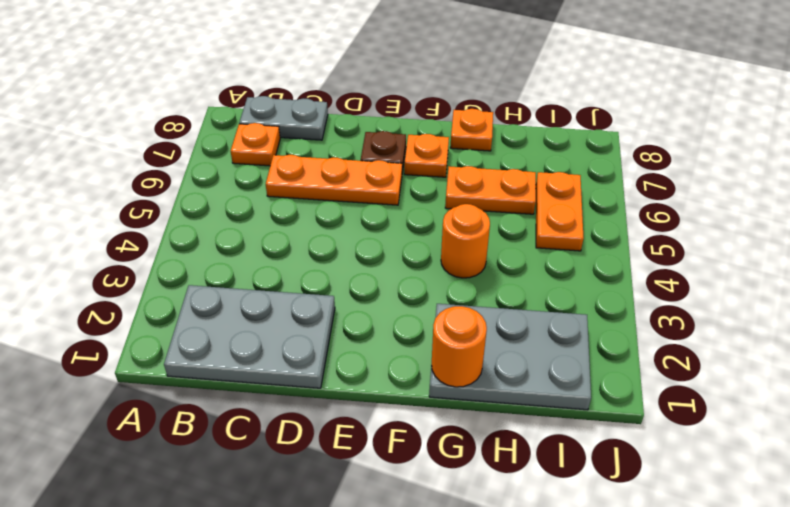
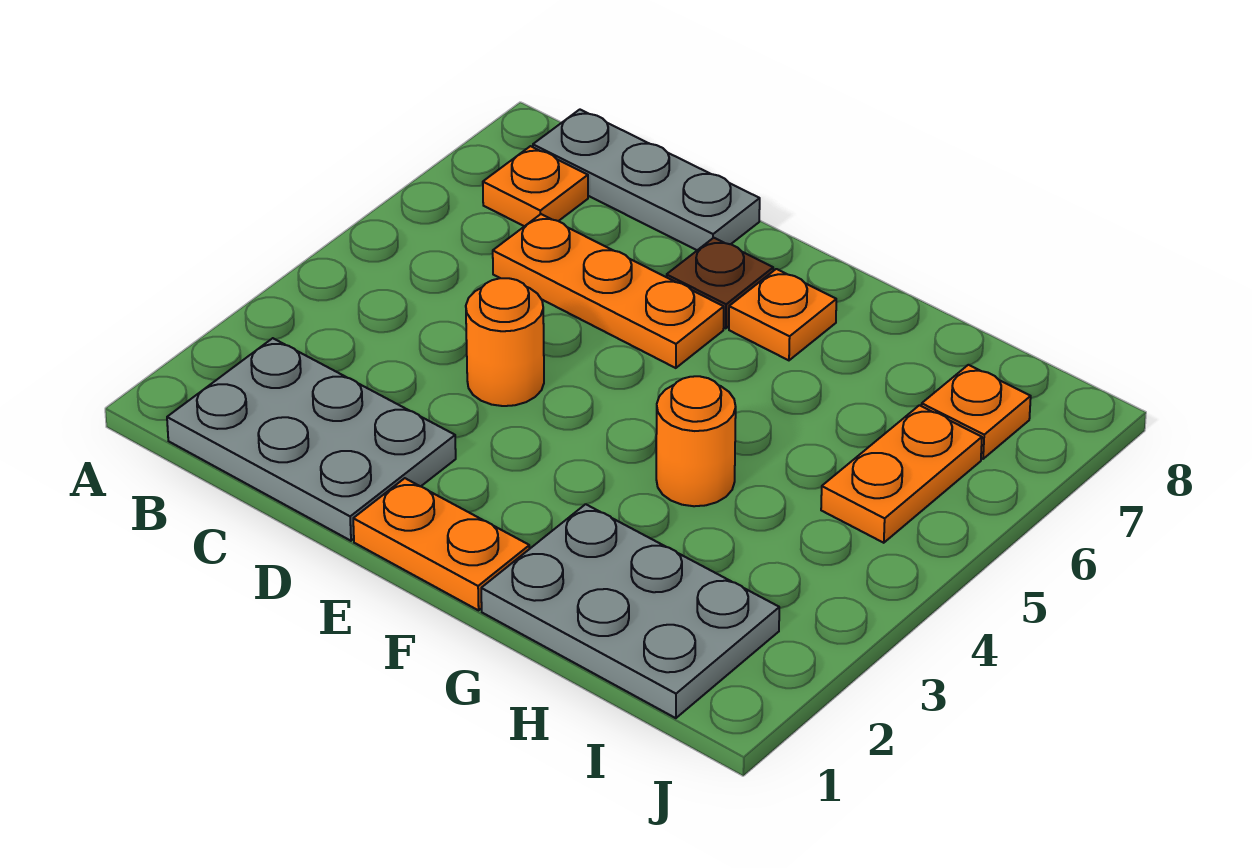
grey plate B8:C8 level 1 -> grey plate B8:D8 level 1
orange round brick G1 level 2 -> orange round brick D4 level 1
orange plate G6:H6 level 1 -> orange plate E1:F1 level 1
orange plate G8 level 1 -> orange plate I7 level 1

